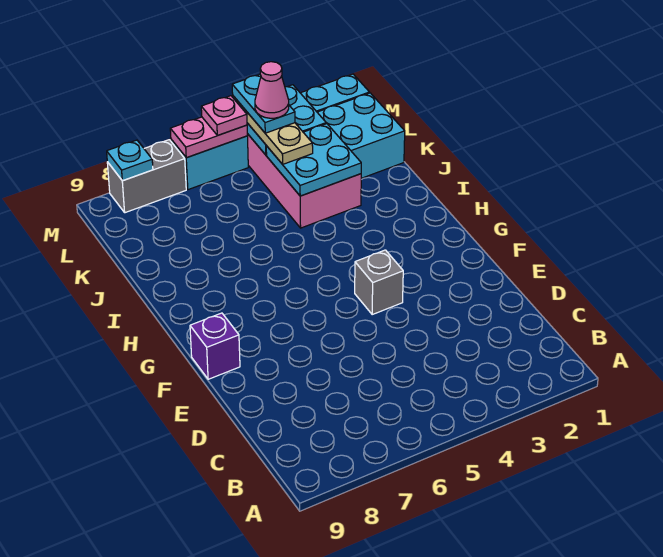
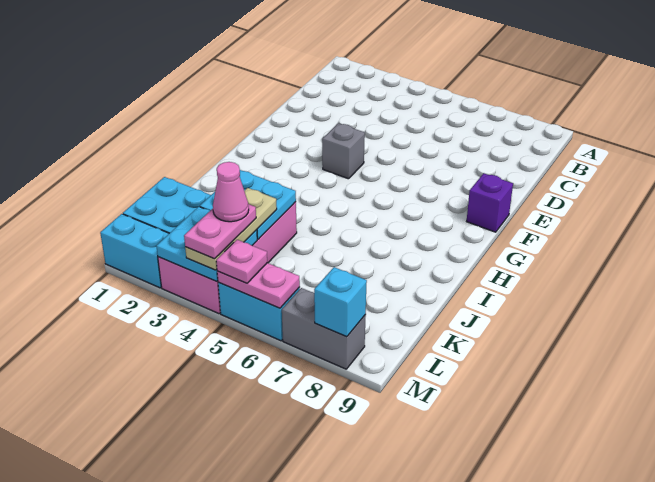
cyan plate L4:M4 level 4 -> pink plate L4:M4 level 4
cyan plate M8 level 2 -> cyan brick M8 level 2

